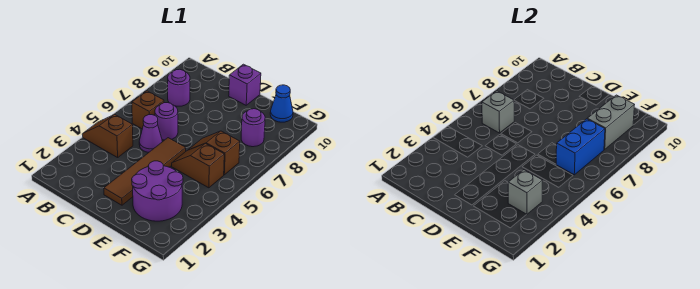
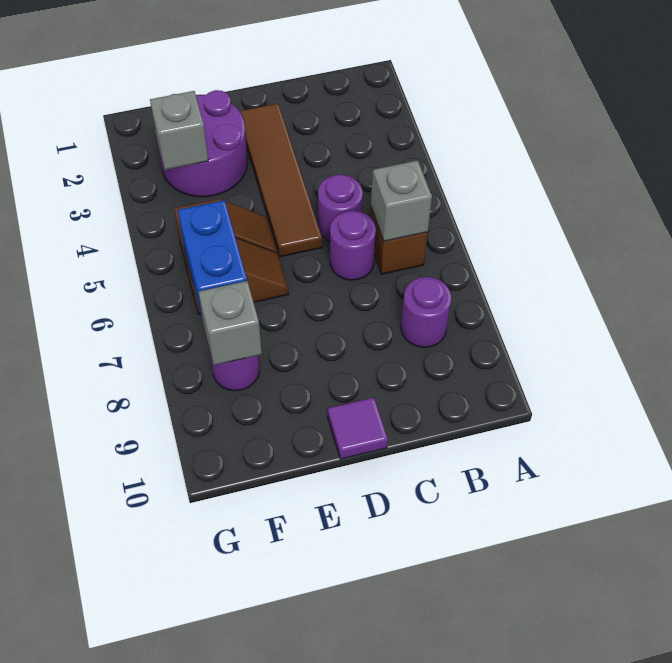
brown slope A4:B4 level 1 top B -> none
purple cone C5 level 1 -> purple round brick C5 level 1
purple brick D10 level 1 -> purple tile D10 level 1
grey brick F8:F9 level 2 -> grey brick F8 level 2
blue cone F10 level 1 -> none

